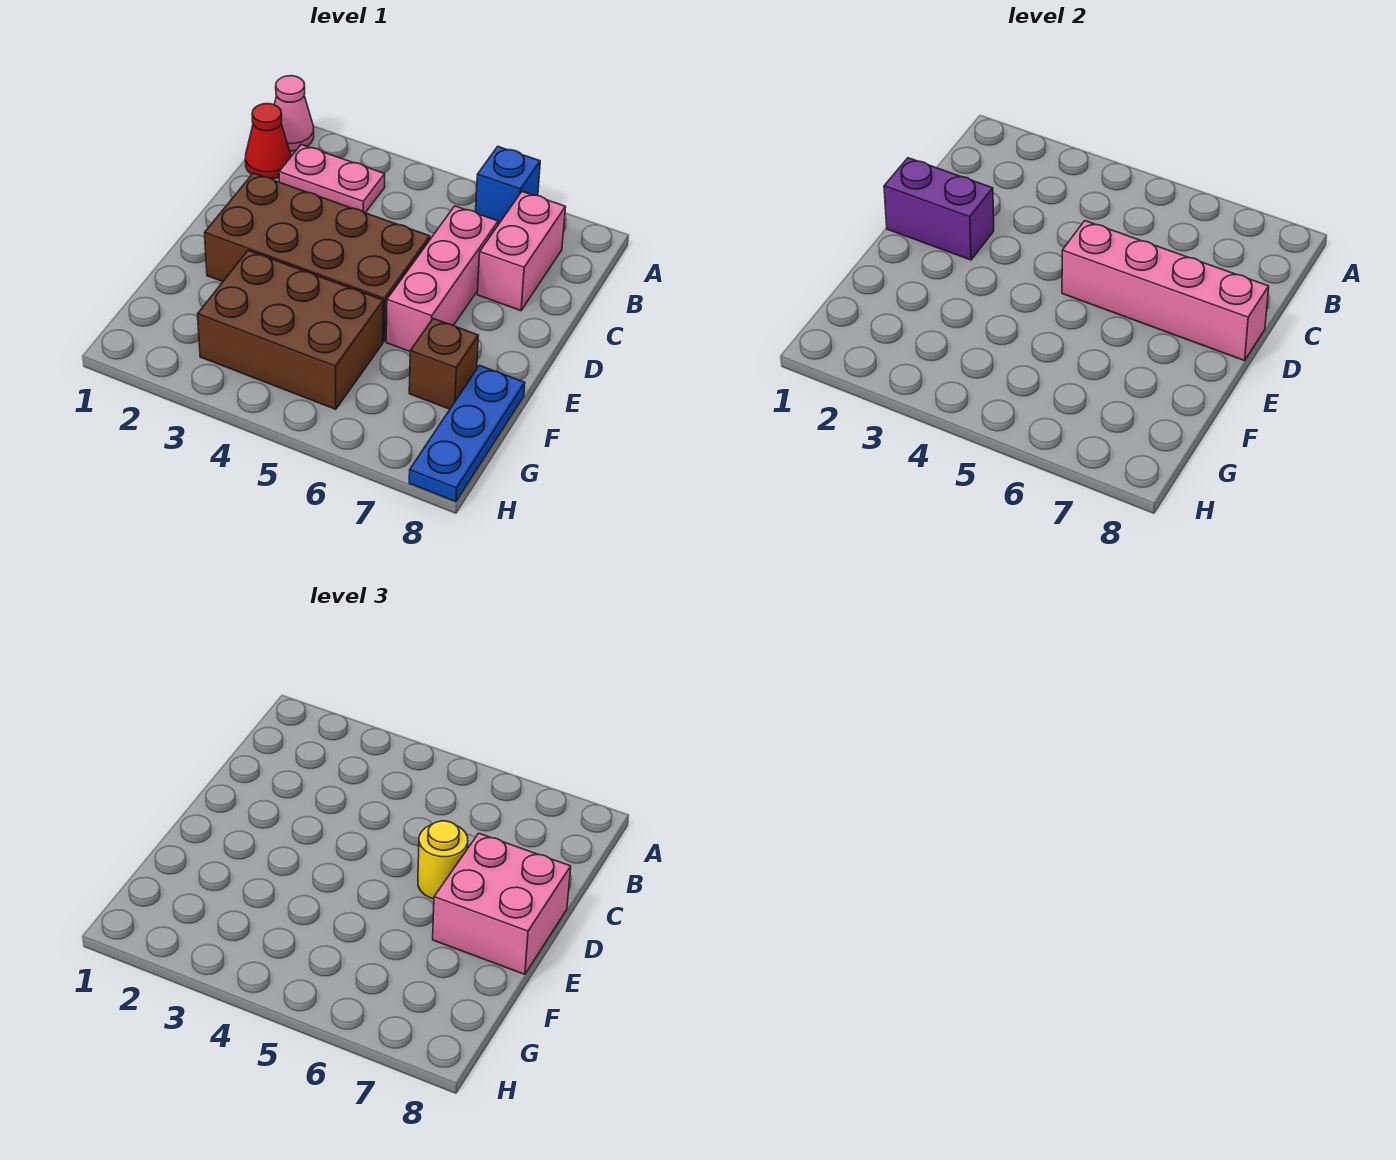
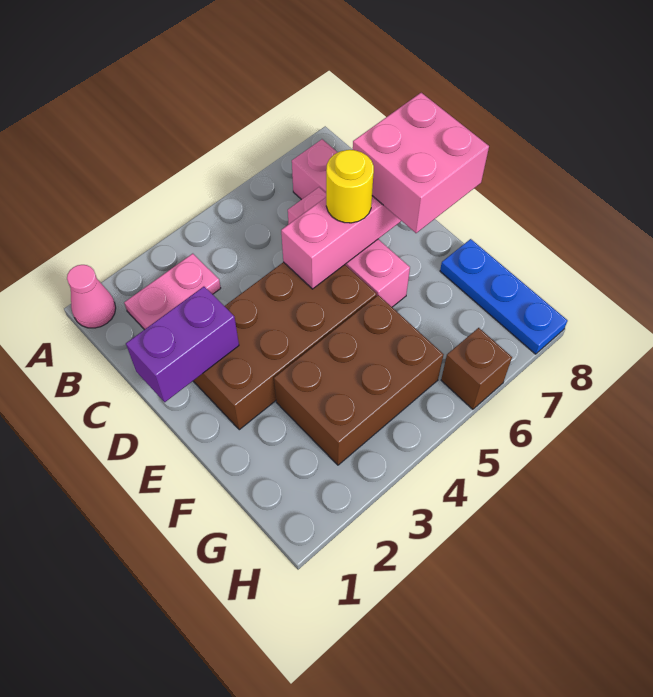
blue brick A6 level 1 -> none
red cone B1 level 1 -> none
brown brick F7 level 1 -> brown brick H6 level 1

